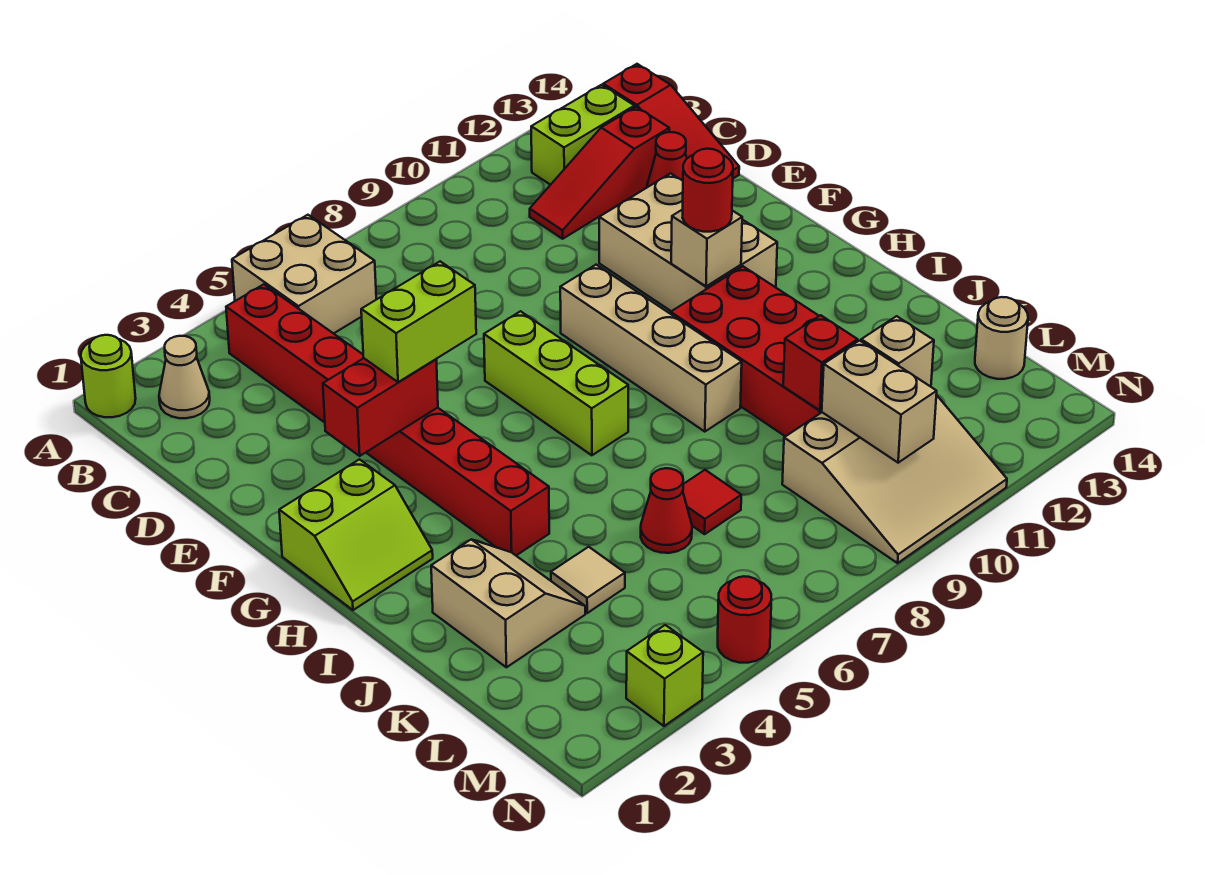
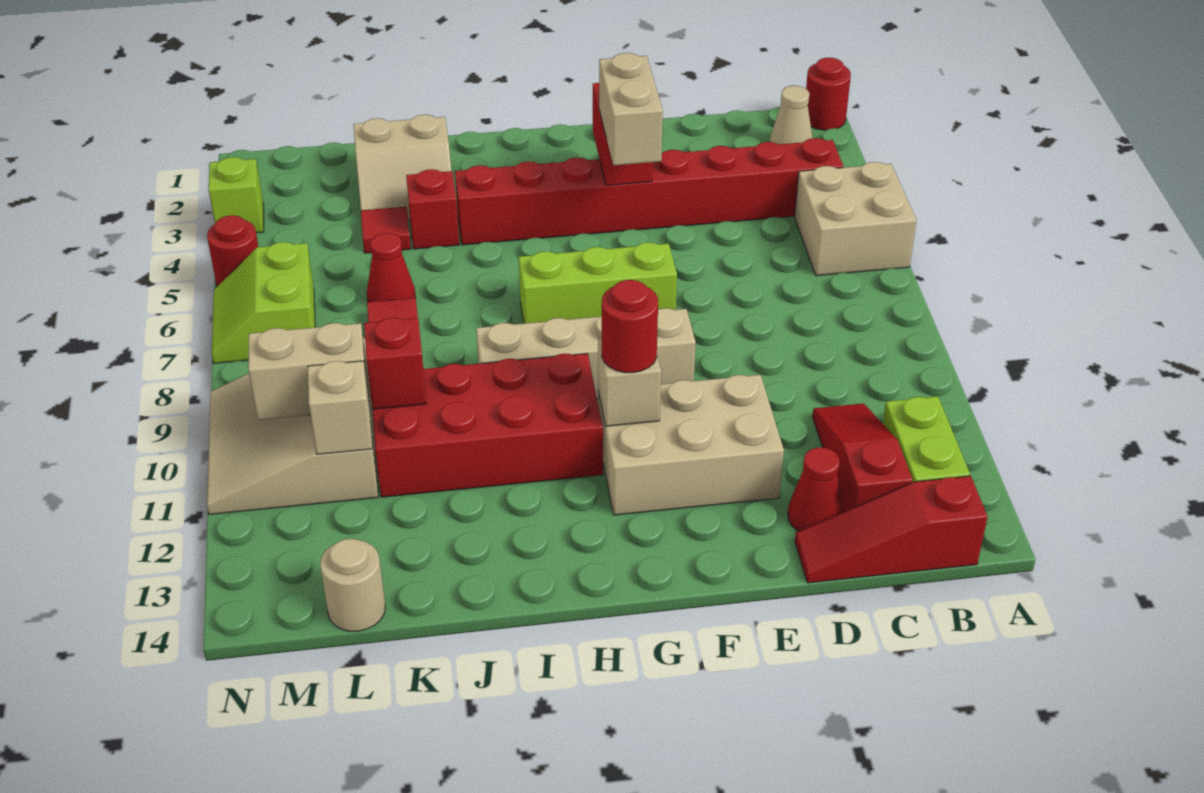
lime round brick A1 level 1 -> red round brick A1 level 1
lime brick F4:F5 level 3 -> tan brick F4:F5 level 3
lime slope G1:H2 level 1 top G -> lime slope M6:N7 level 1 top M
none -> red brick J4 level 1
tan tile K4 level 1 -> red tile K4 level 1

